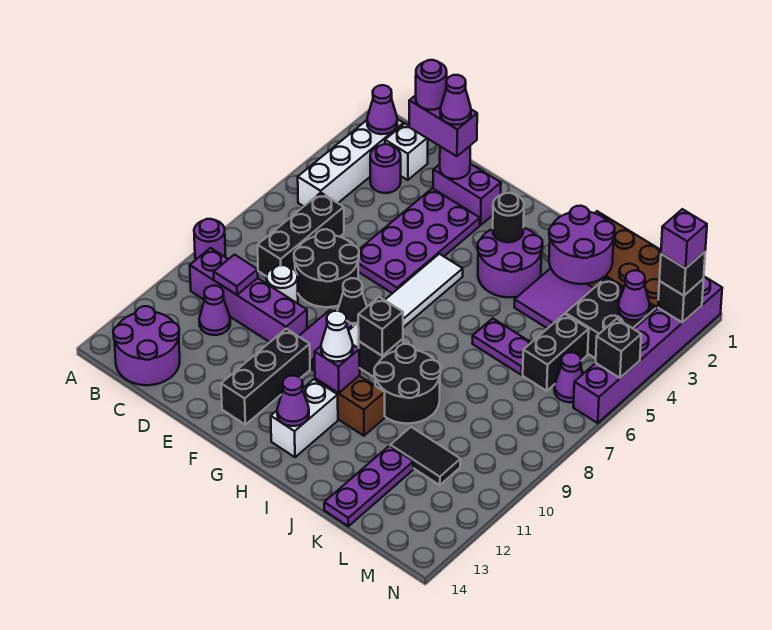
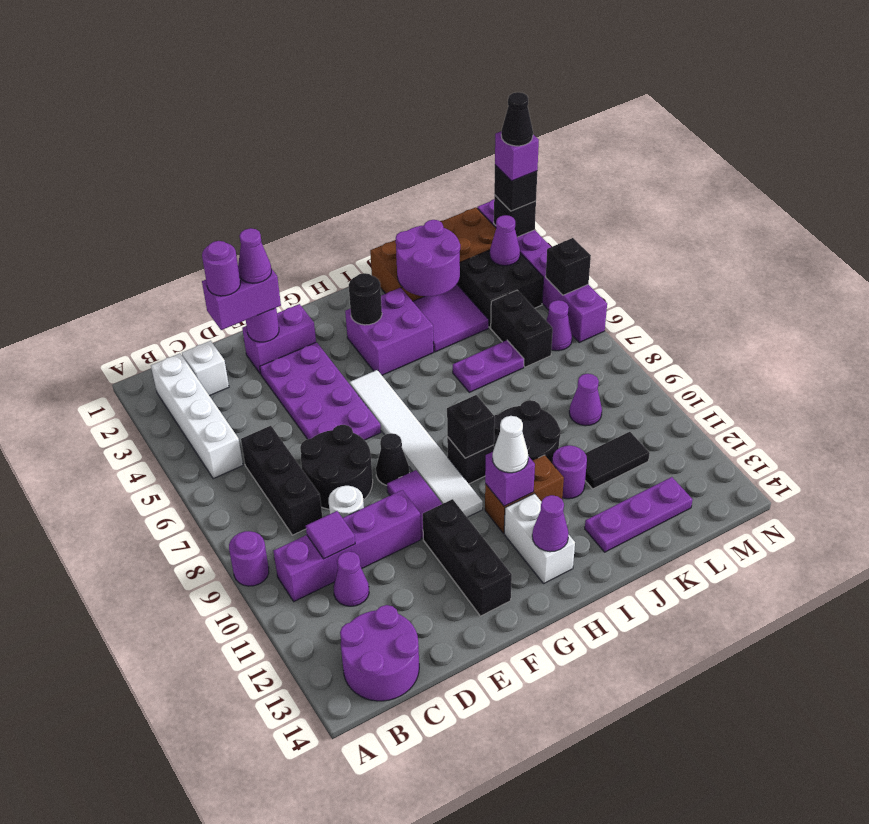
purple cone B2 level 2 -> purple cone L9 level 1
purple round brick C3 level 1 -> purple round brick J11 level 1
purple round brick H3:I4 level 1 -> purple brick H3:I4 level 1
purple plate K12:K14 level 1 -> purple plate J13:L13 level 1
none -> black cone N2 level 5

